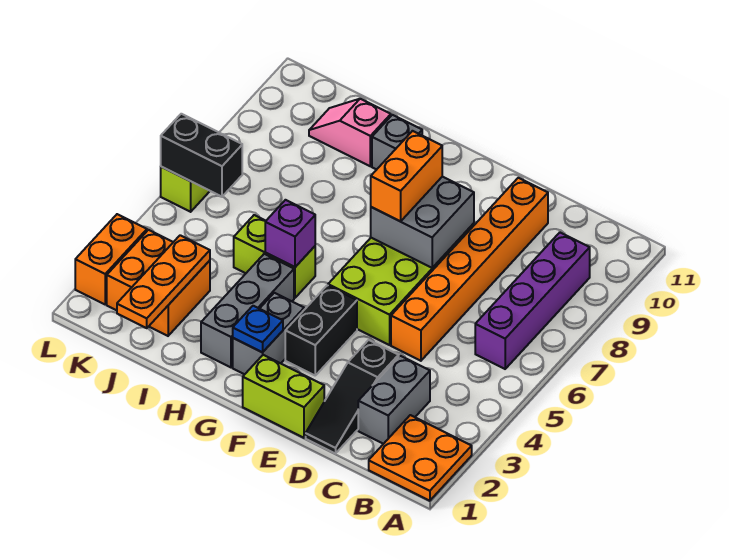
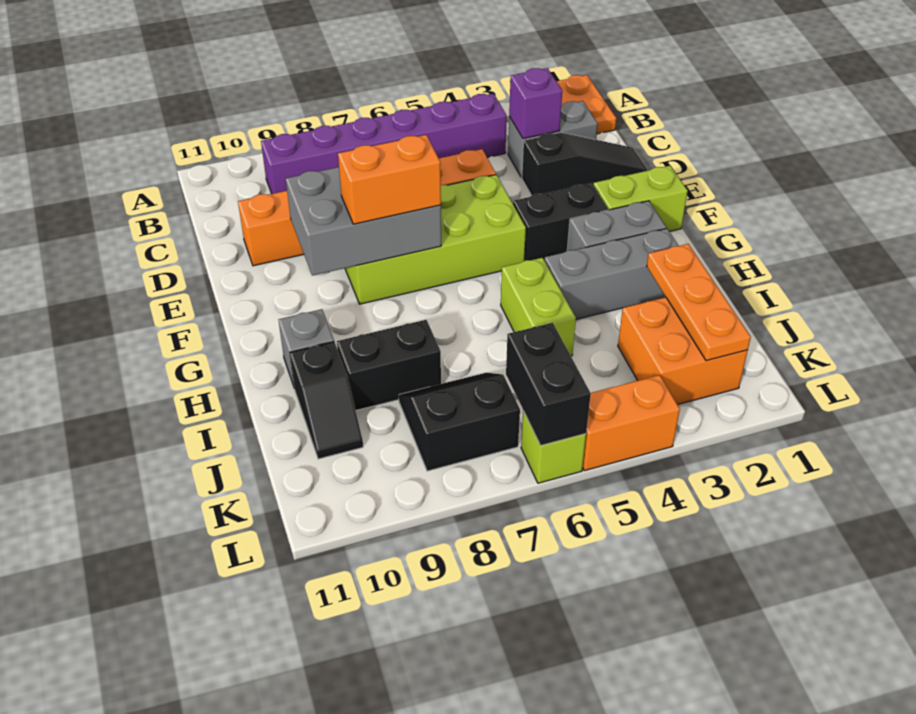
purple brick B6:B9 level 1 -> purple brick B4:B9 level 1
lime brick E1:F1 level 1 -> lime brick F1:F2 level 1
grey brick E7:F8 level 2 -> grey brick E7:F9 level 2
blue plate G2 level 2 -> none
purple brick H5 level 2 -> purple brick C3 level 2
none -> black brick I8:I9 level 1
pink slope I10:J10 level 1 top I -> black slope I10:J10 level 1 top I
orange plate J1:J3 level 2 -> orange plate I2:K2 level 2
none -> black slope J7:K8 level 1 top K
orange brick L2:L3 level 1 -> orange brick L4:L5 level 1

